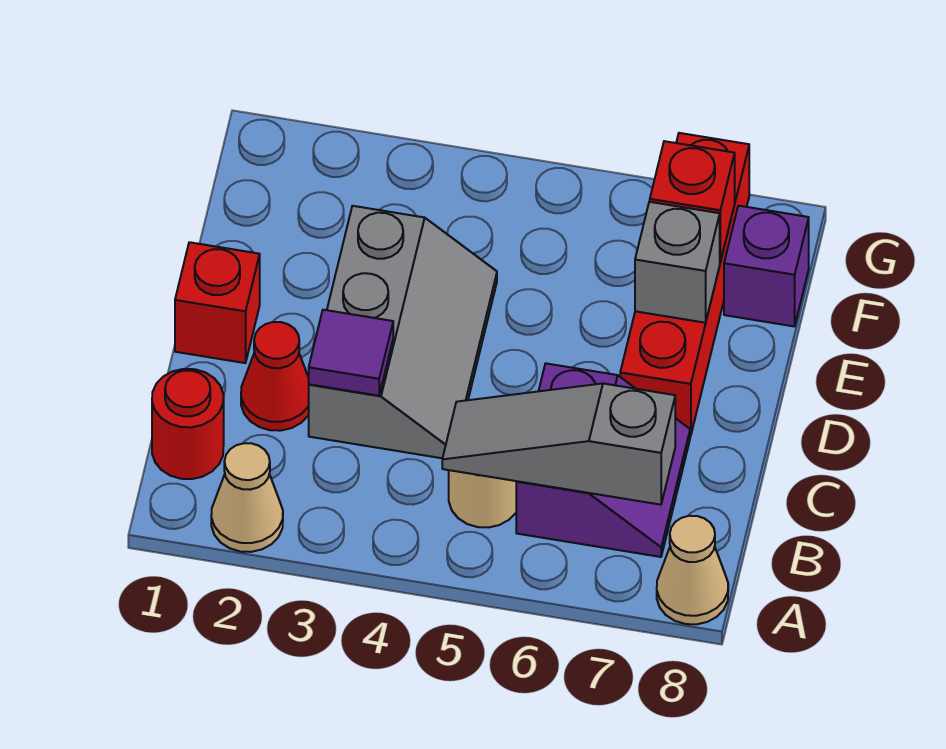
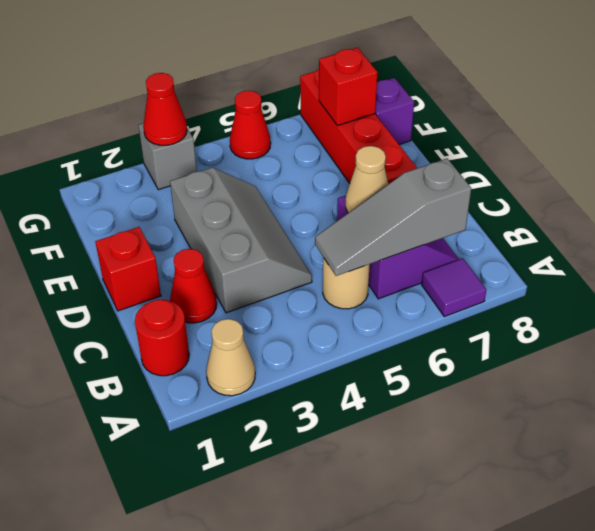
tan cone A8 level 1 -> tan cone C6 level 2
purple tile C3 level 2 -> purple tile A7 level 1
grey brick E7 level 2 -> grey brick G3 level 1
none -> red cone G3 level 2
none -> red cone G5 level 1

